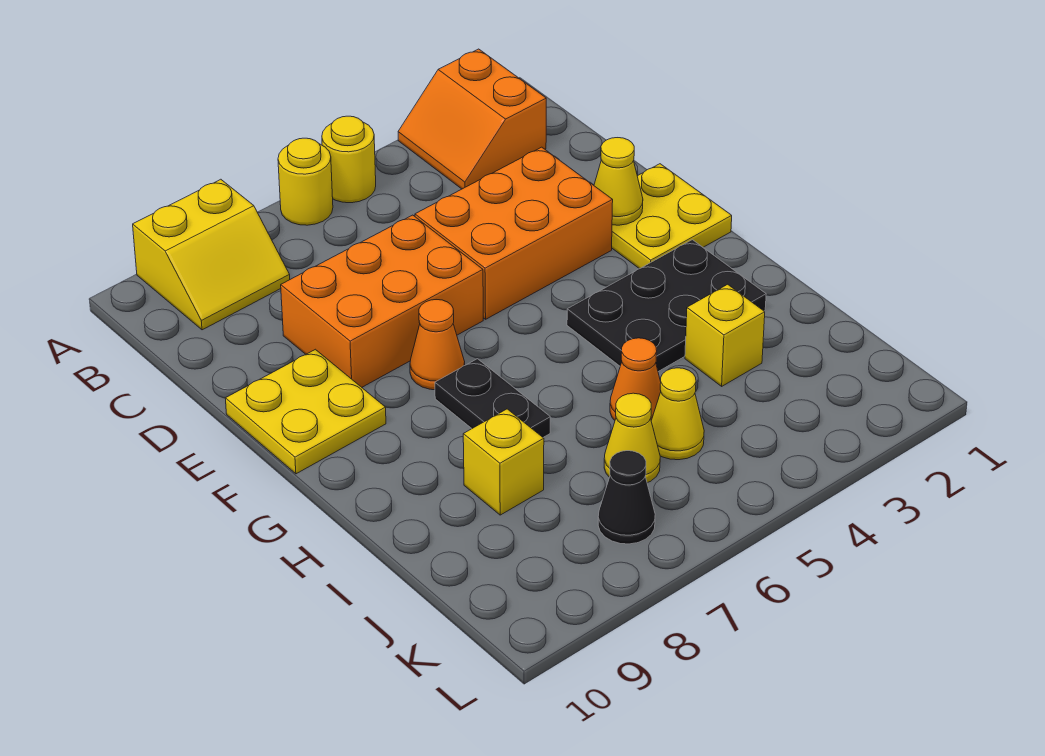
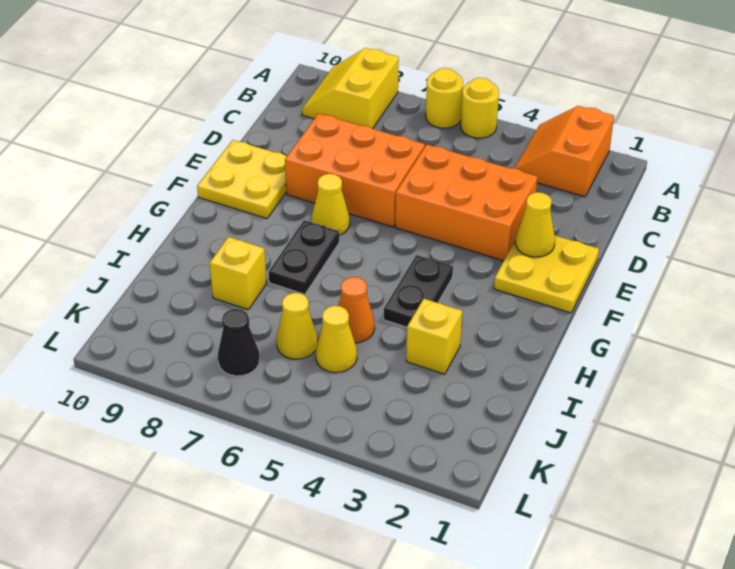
yellow slope A8:B9 level 1 top A -> yellow slope A8:B9 level 1 top 8
orange cone F7 level 1 -> yellow cone F7 level 1
black plate G2:H4 level 1 -> black plate G4:H4 level 1

